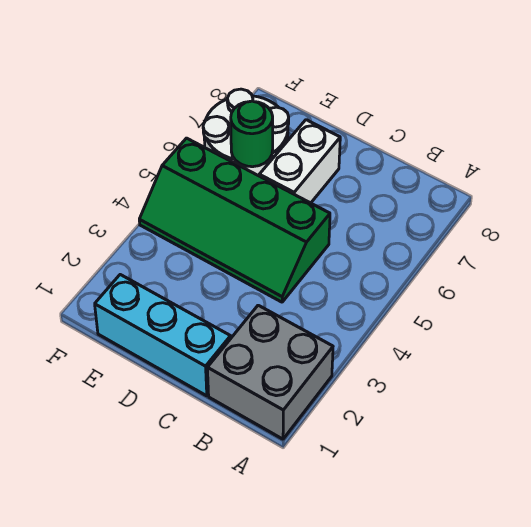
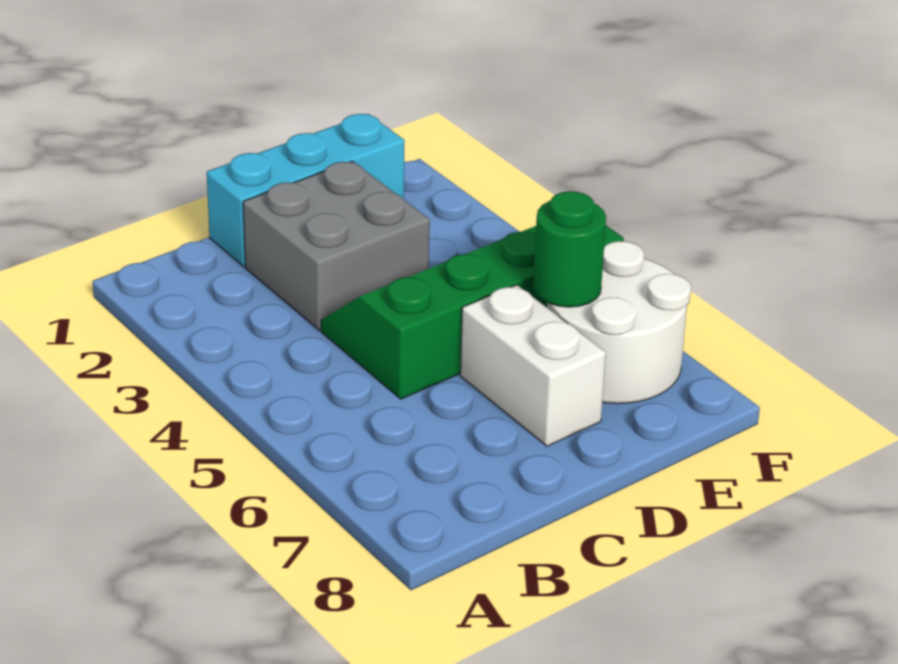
grey brick A1:B2 level 1 -> grey brick C2:D3 level 1

